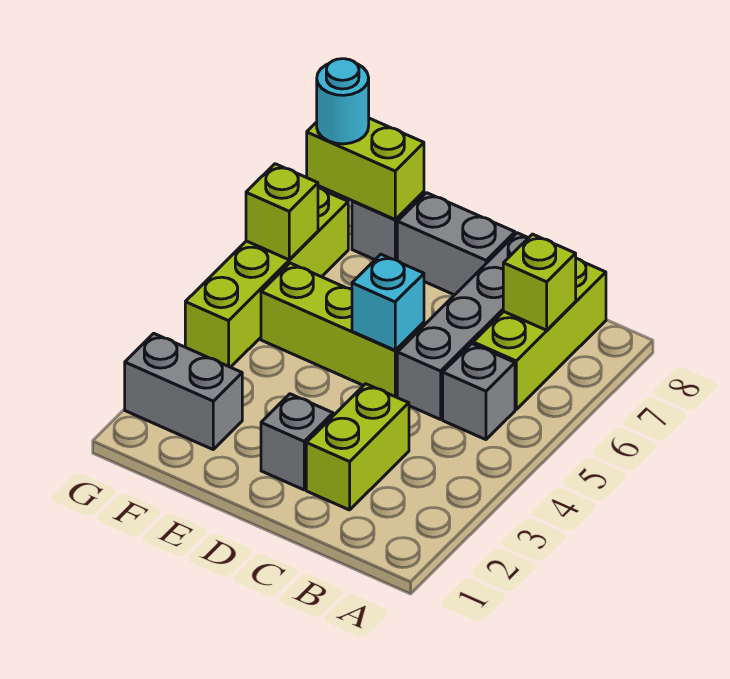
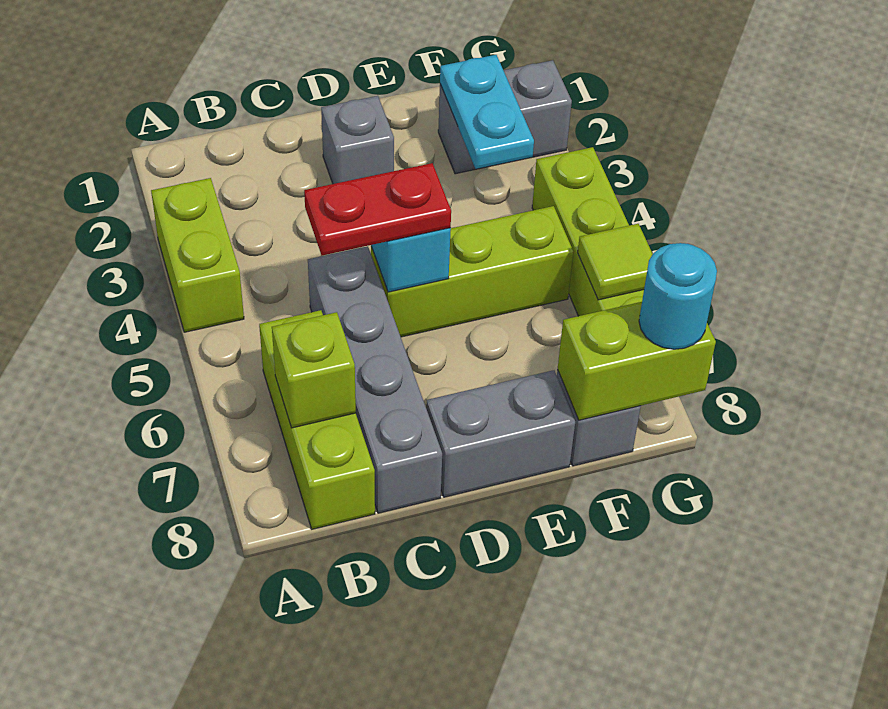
grey brick B5 level 1 -> none
lime brick C2:C3 level 1 -> lime brick A3:A4 level 1
none -> red plate C5:D5 level 3
none -> cyan plate F2:F3 level 2
lime brick G6 level 2 -> lime tile G6 level 2

